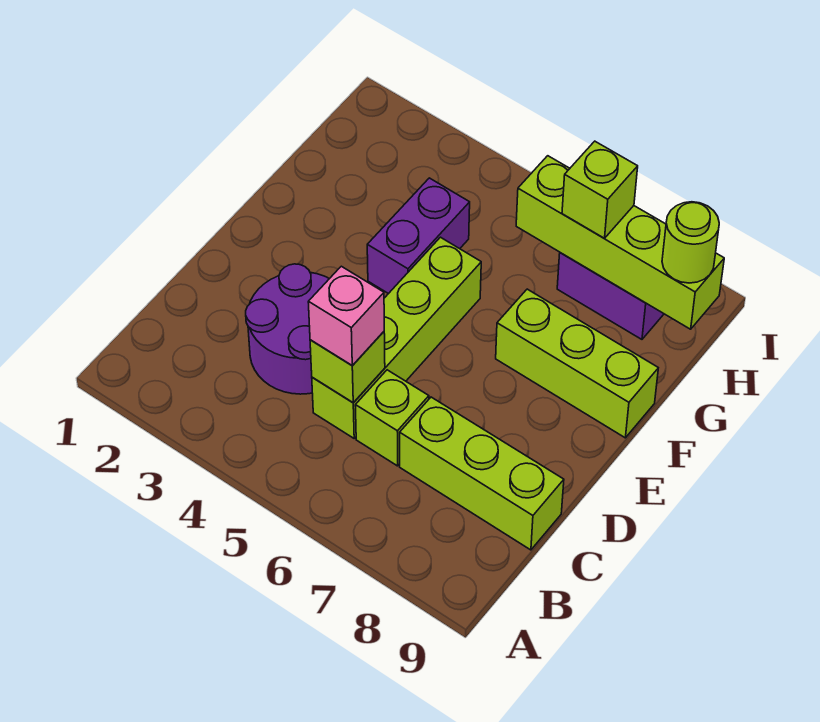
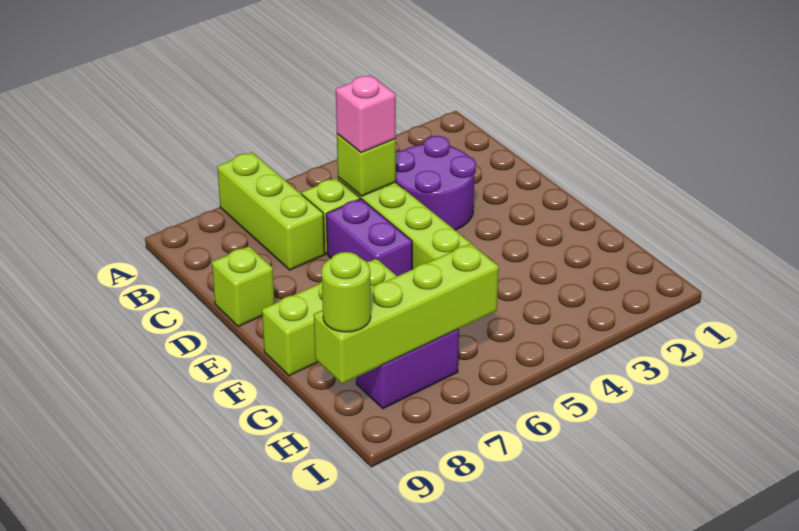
lime brick C7:C9 level 1 -> lime brick A7:C7 level 1
purple brick F4:G4 level 1 -> purple brick D6:E6 level 1
lime brick H7 level 3 -> lime brick D9 level 1

